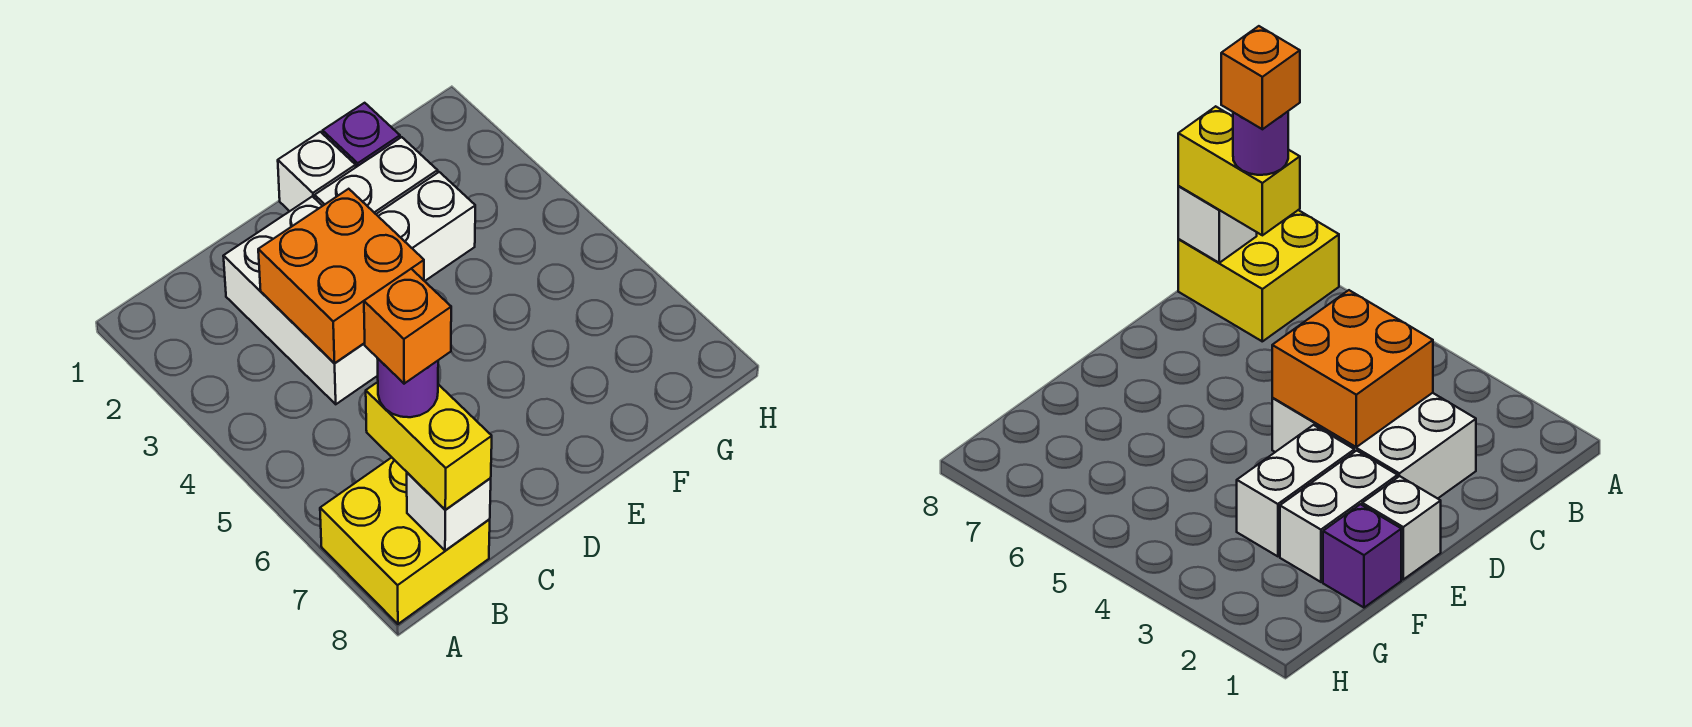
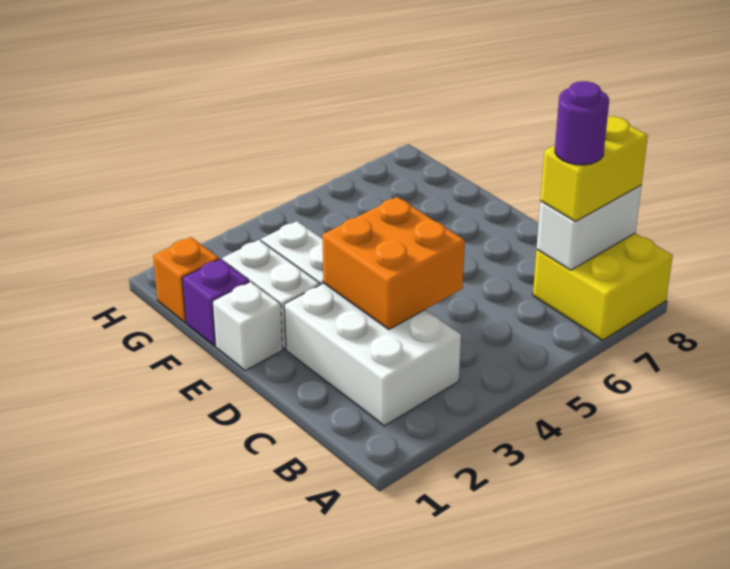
orange brick B7 level 5 -> orange brick G1 level 1
white brick B8 level 2 -> white brick B7:B8 level 2
white brick C2:D4 level 1 -> white brick B2:D3 level 1

